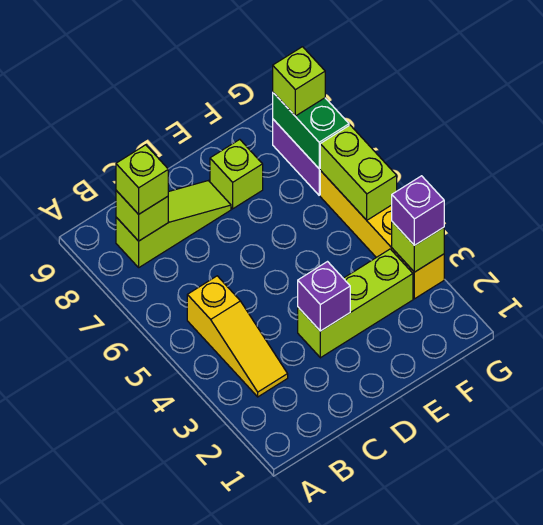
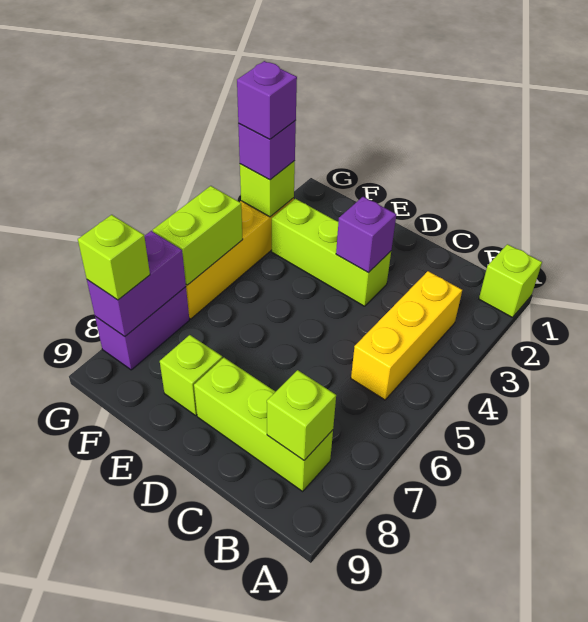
yellow slope B3:B5 level 1 top 5 -> yellow brick B3:B5 level 1
lime slope B8:D8 level 1 top B -> lime brick B8:D8 level 1
lime brick B8 level 3 -> lime brick A1 level 1
none -> purple brick G3 level 4
green brick G7:G8 level 2 -> purple brick G7:G8 level 2

